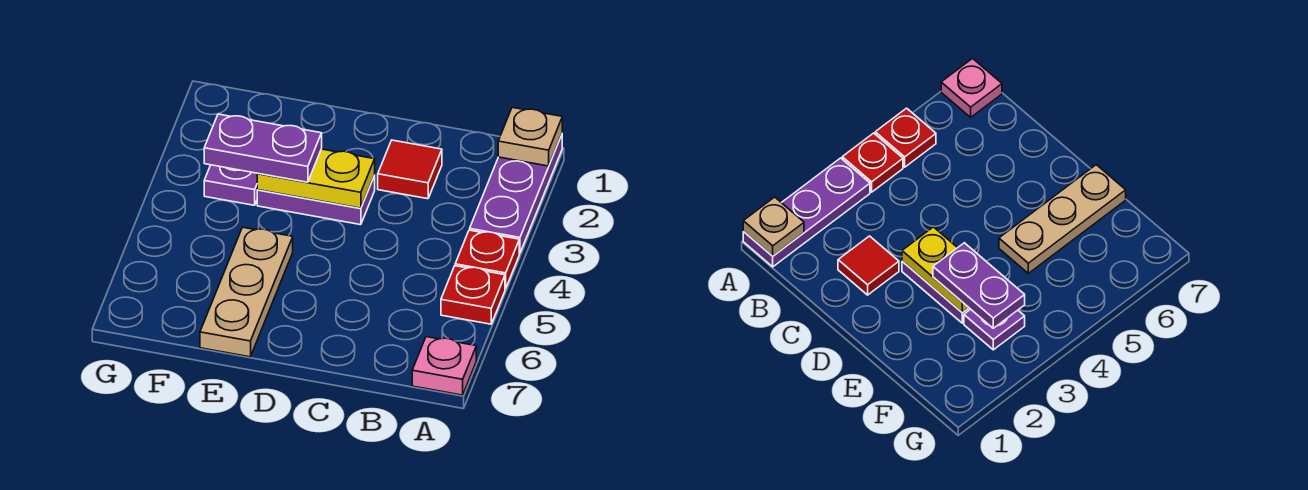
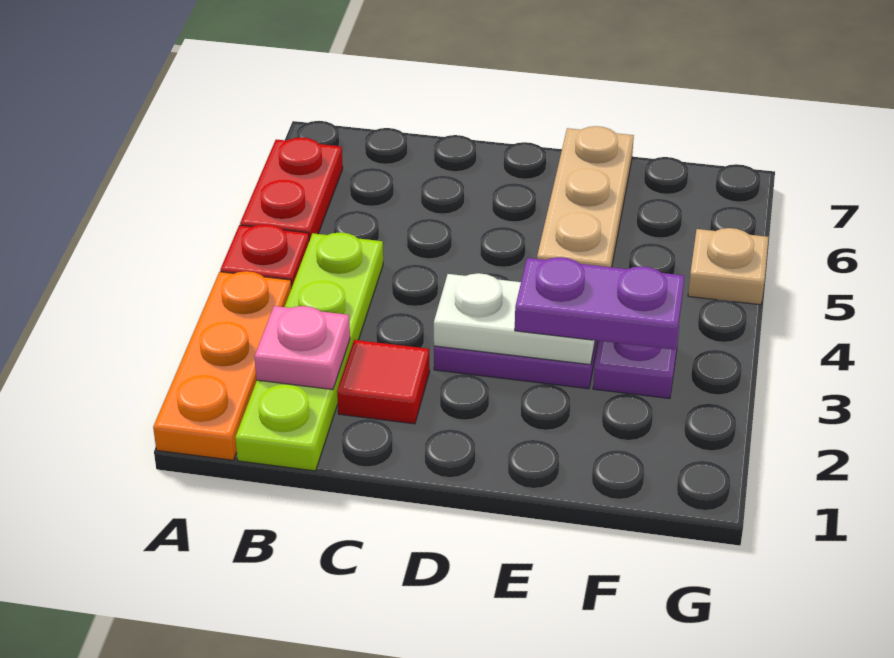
purple plate A1:A3 level 1 -> orange plate A1:A3 level 1
tan plate A1 level 2 -> tan plate G5 level 1
red plate A5 level 1 -> red plate A5:A6 level 1
pink plate A7 level 1 -> pink plate B2 level 2
none -> lime plate B1:B4 level 1
yellow plate D3:E3 level 2 -> white plate D3:E3 level 2

